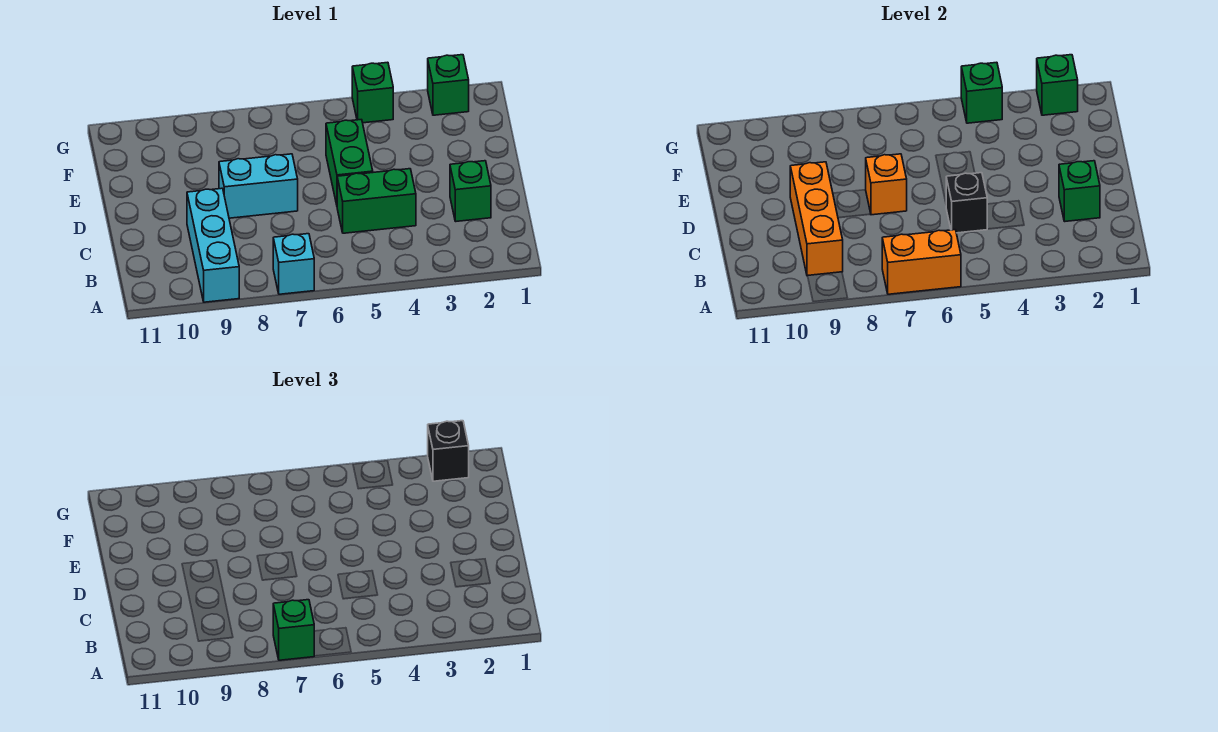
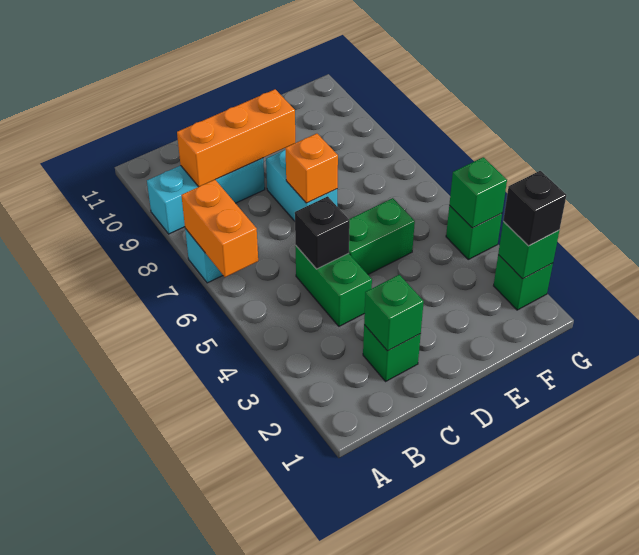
green brick A7 level 3 -> none

